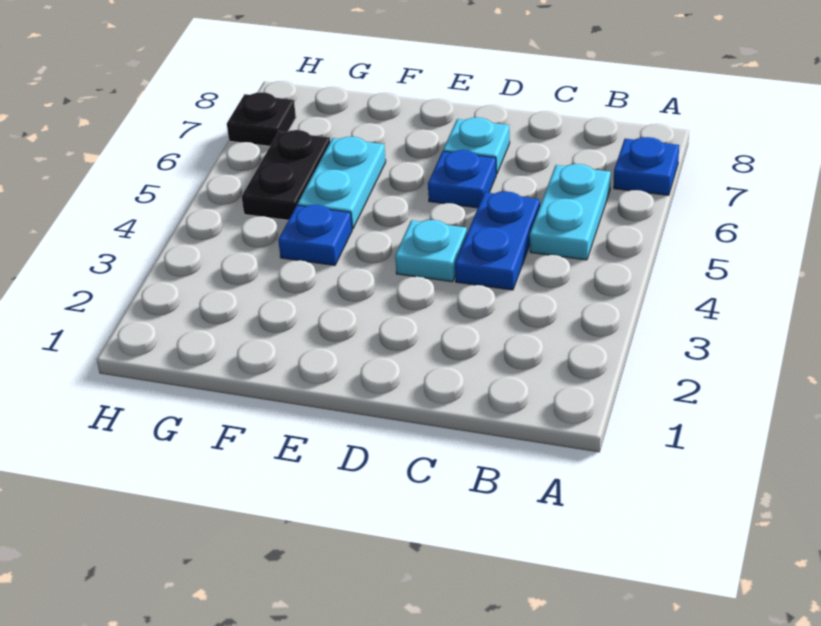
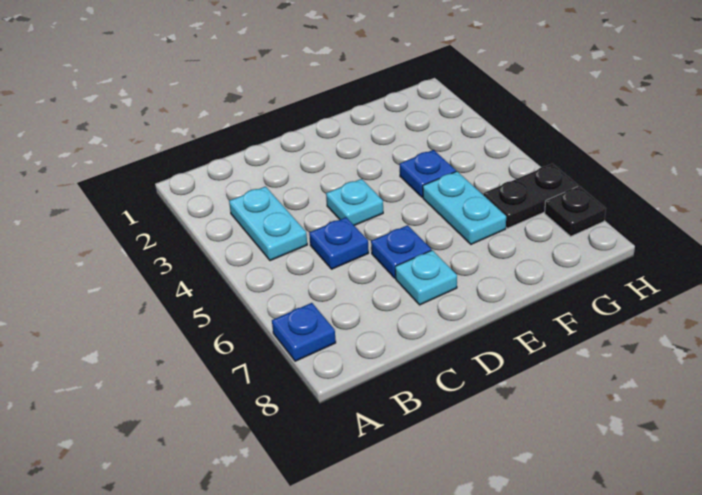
cyan plate B5:B6 level 1 -> cyan plate B3:B4 level 1
blue plate C4:C5 level 1 -> blue plate C5 level 1
black plate G5:G6 level 1 -> black plate G6:H6 level 1

